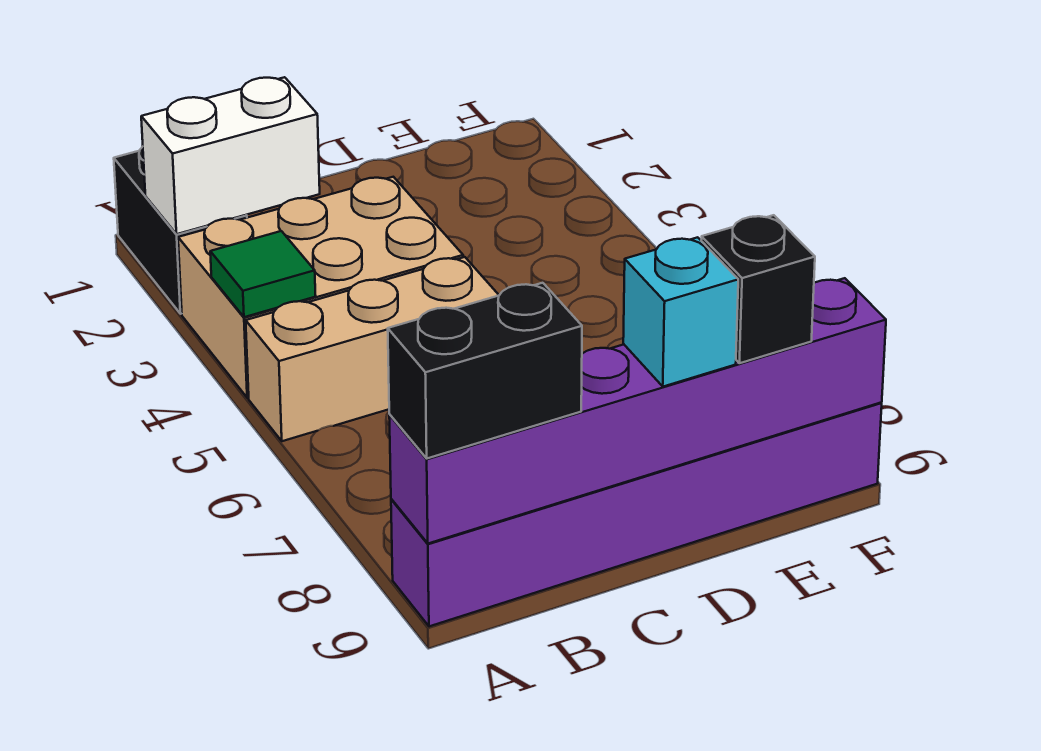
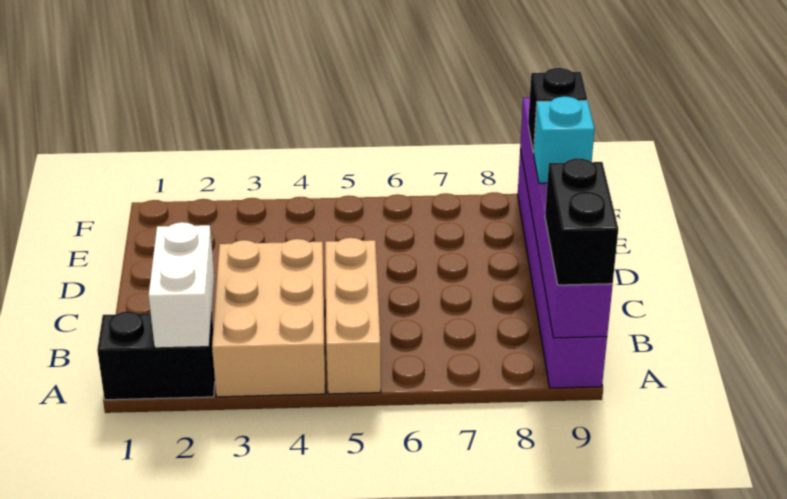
green tile A4 level 2 -> none

